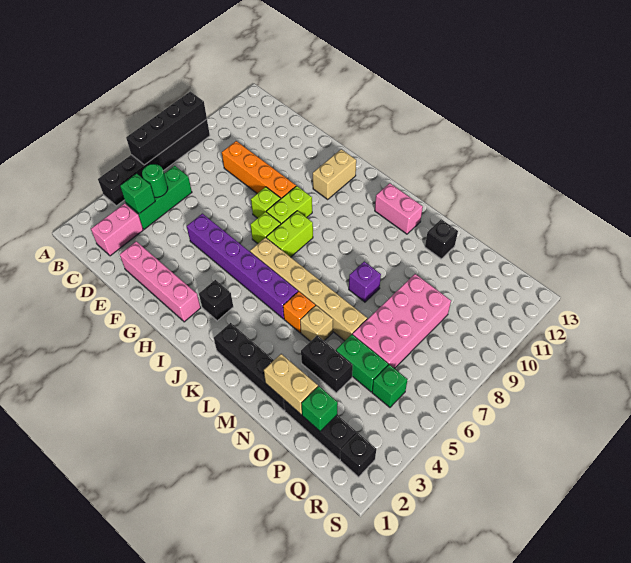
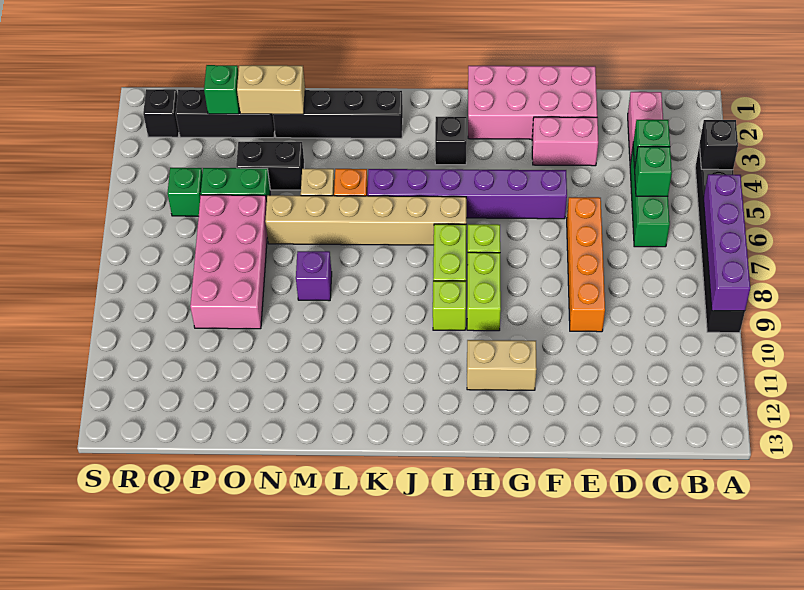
black brick A6:A9 level 2 -> purple brick A6:A9 level 2
green round brick C5 level 2 -> green brick C5 level 2
orange brick D9:G9 level 1 -> orange brick E6:E9 level 1
pink brick E2:H2 level 1 -> pink brick E1:H2 level 1
lime brick G8 level 1 -> lime brick I9 level 1
tan brick H11:H12 level 1 -> tan brick G11:H11 level 1
pink brick K12:L12 level 1 -> pink brick E3:F3 level 1
black brick N12 level 1 -> black brick A4 level 2

